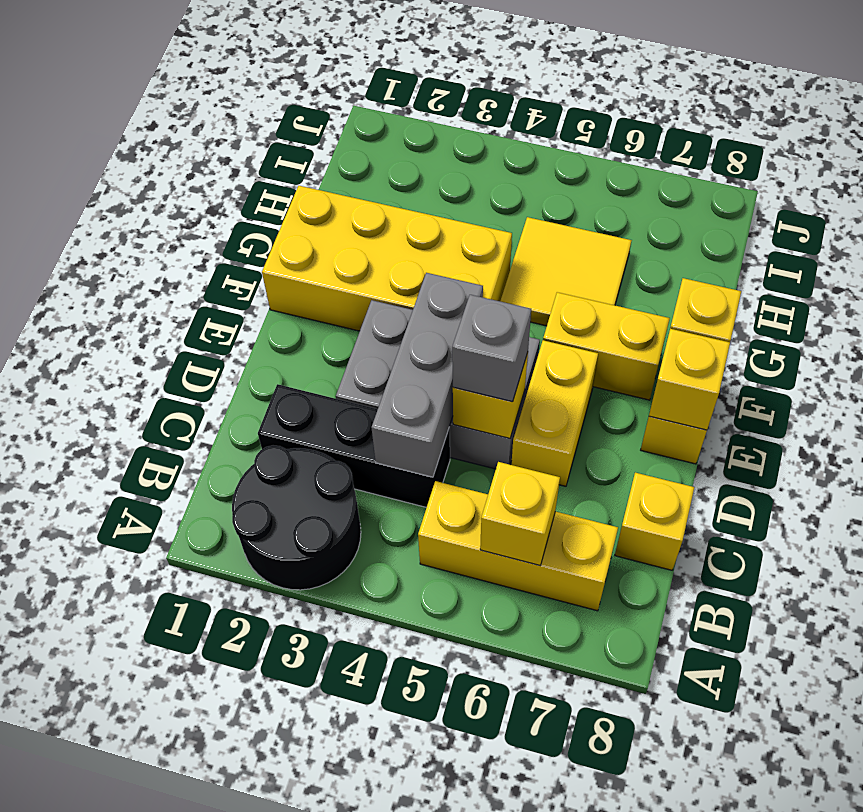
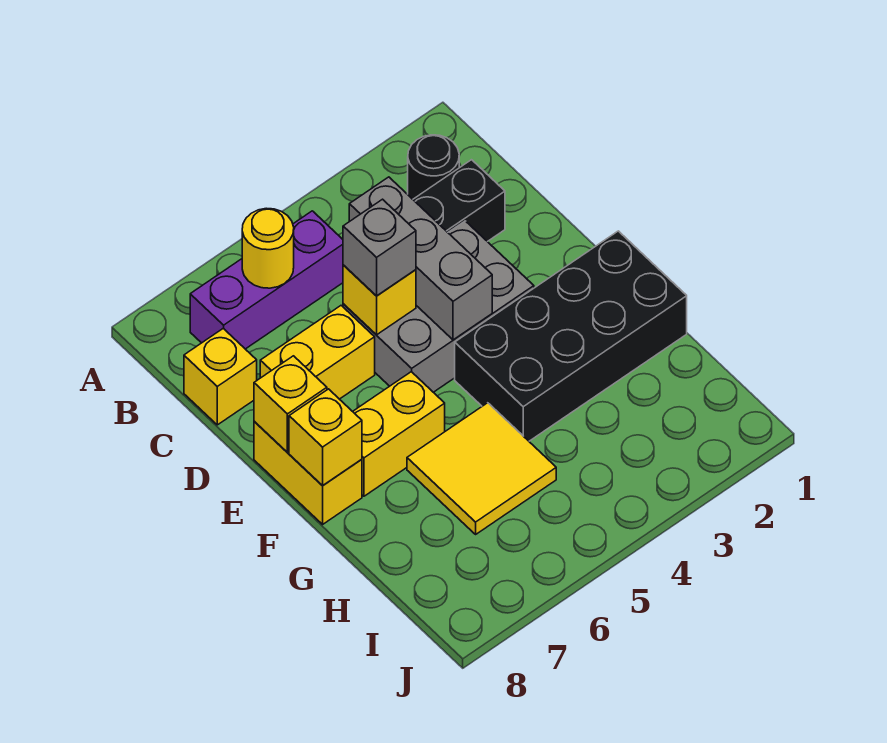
black round brick A2:B3 level 1 -> black round brick B2 level 1
yellow brick B5:B7 level 1 -> purple brick B5:B7 level 1
yellow brick B6 level 2 -> yellow round brick B6 level 2
yellow brick D6:E6 level 1 -> yellow brick D6:D7 level 1
yellow brick F1:G4 level 1 -> black brick F1:G4 level 1

